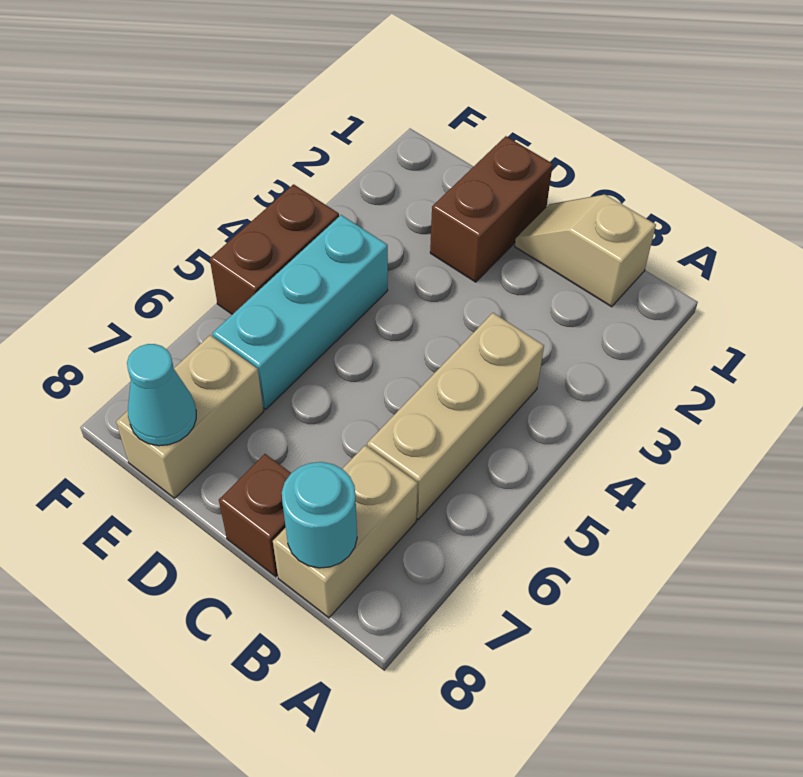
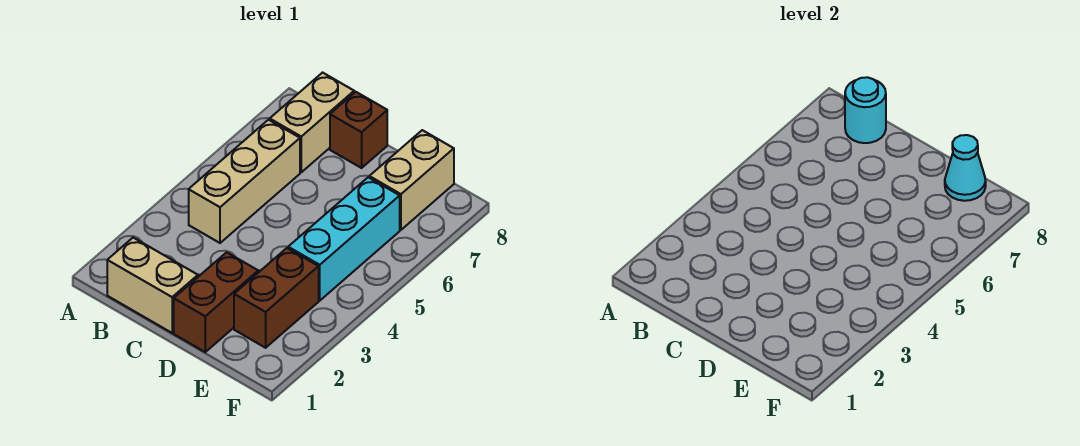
tan slope B1:C1 level 1 top B -> tan brick B1:C1 level 1
brown brick F4:F5 level 1 -> brown brick E2:E3 level 1

